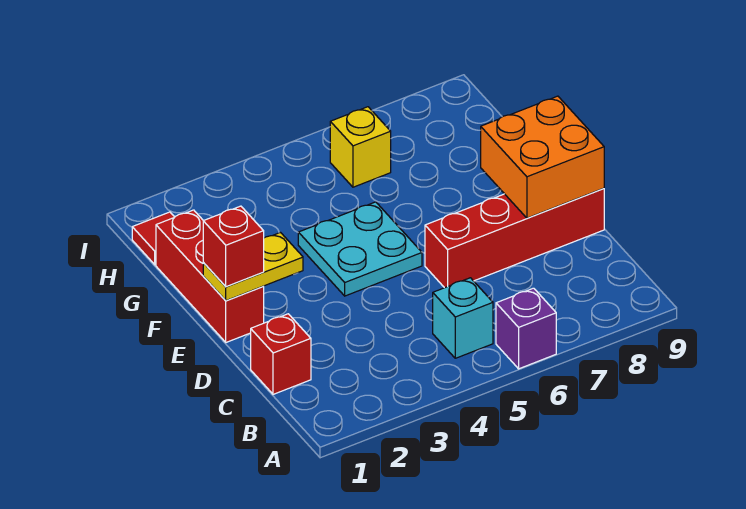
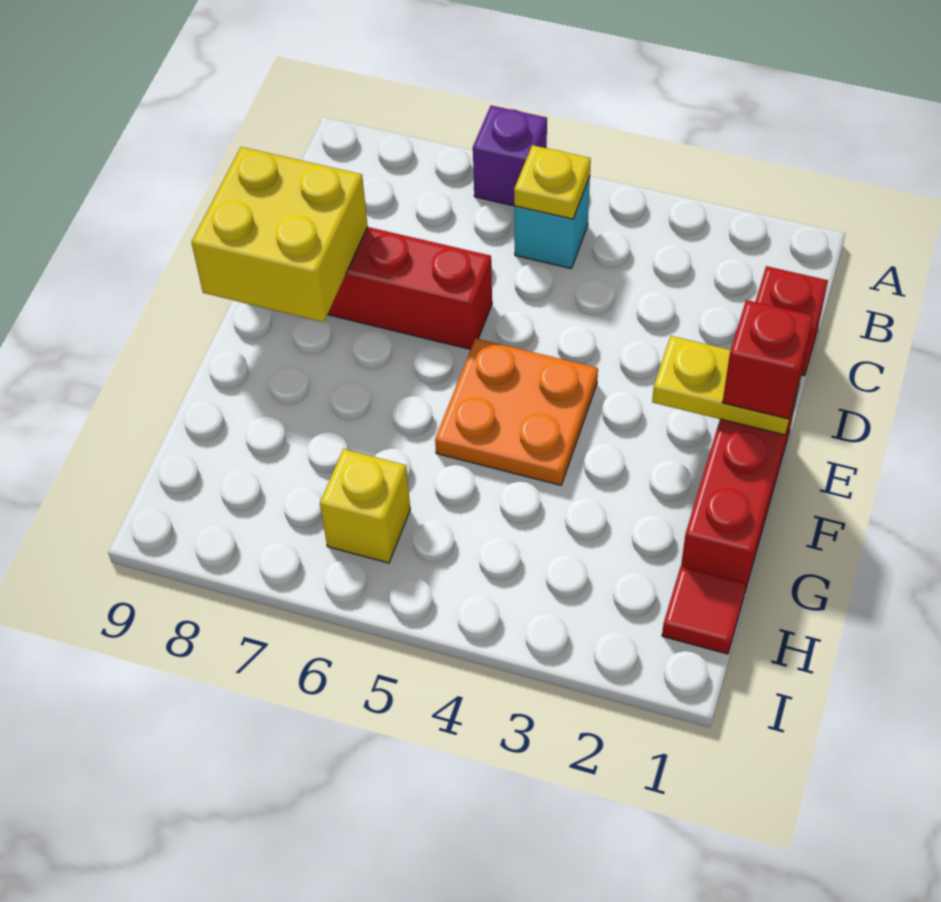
none -> yellow plate B5 level 2
orange brick D8:E9 level 2 -> yellow brick D8:E9 level 2
cyan plate E4:F5 level 1 -> orange plate E4:F5 level 1

